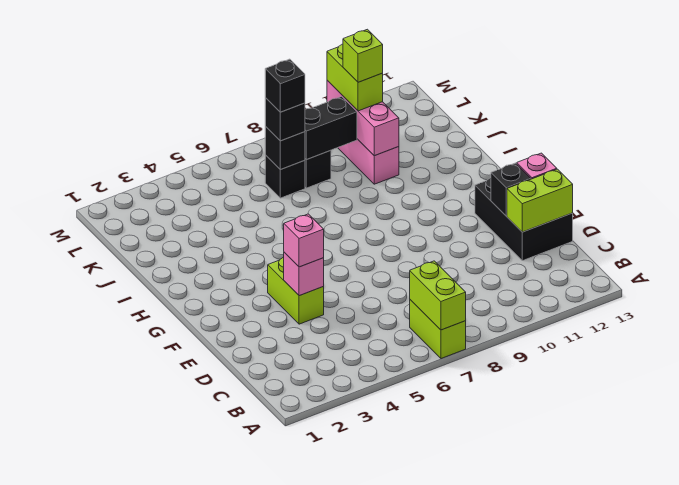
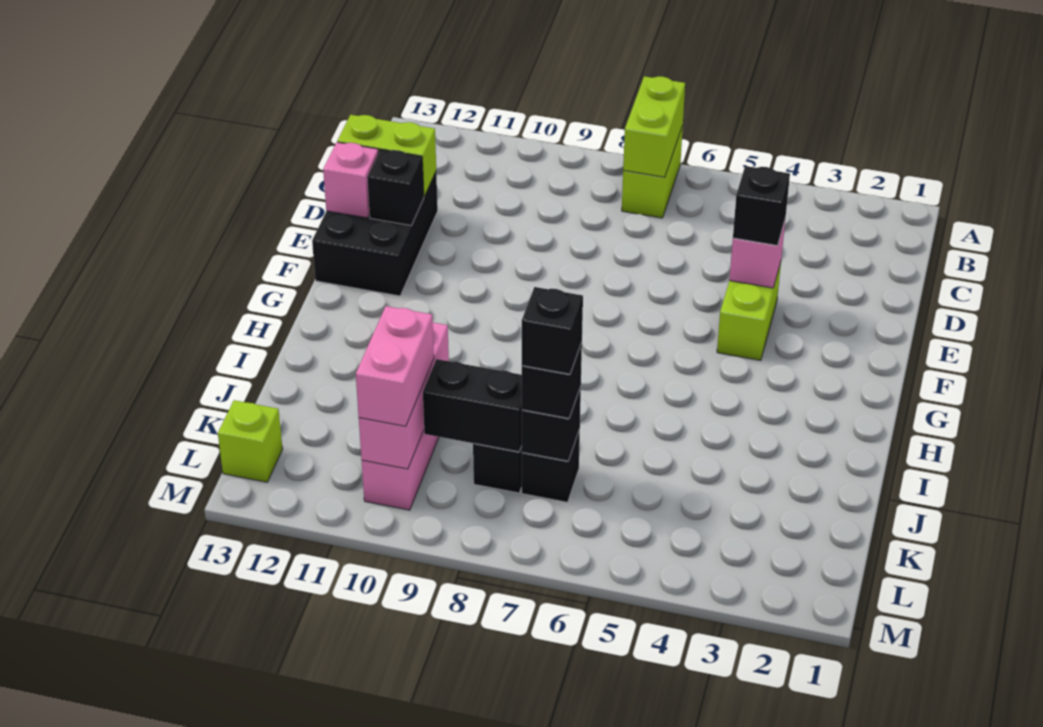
pink brick E4 level 3 -> black brick E4 level 3
lime brick K10:L10 level 3 -> pink brick K10:L10 level 3
lime brick K10 level 4 -> lime brick L13 level 1

